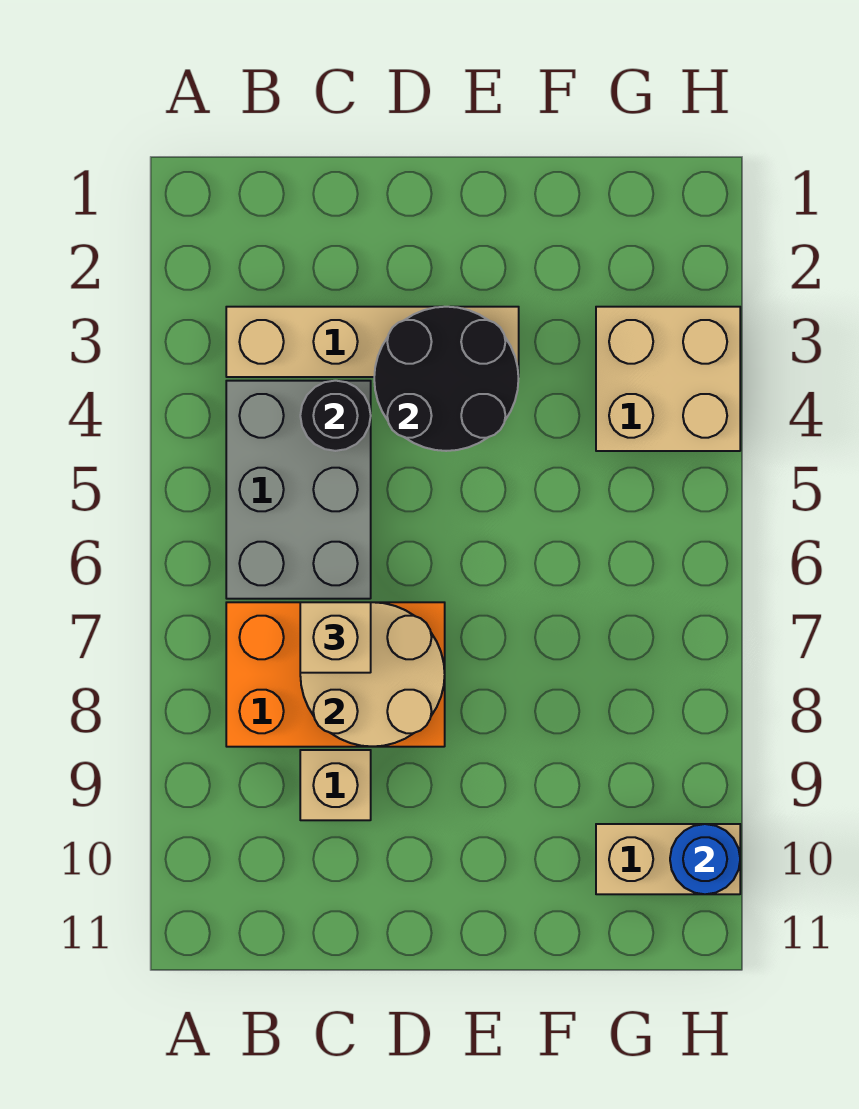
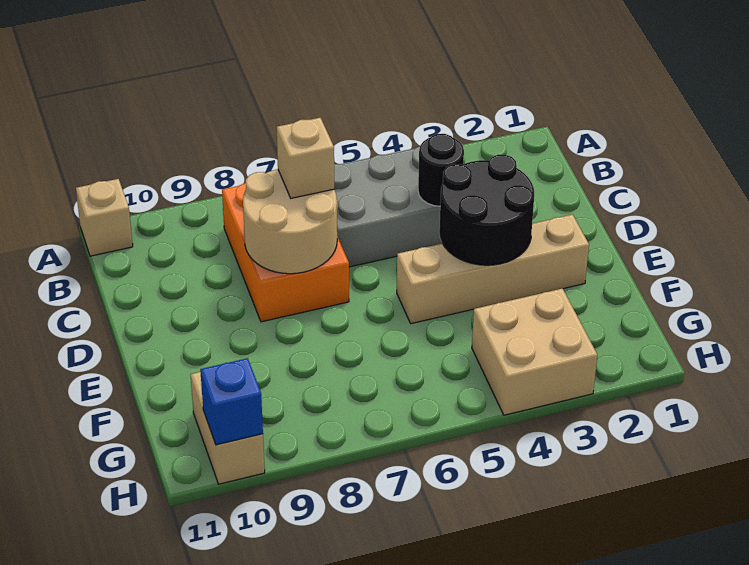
tan brick B3:E3 level 1 -> tan brick E2:E5 level 1
tan brick C9 level 1 -> tan brick A11 level 1
blue round brick H10 level 2 -> blue brick H10 level 2

